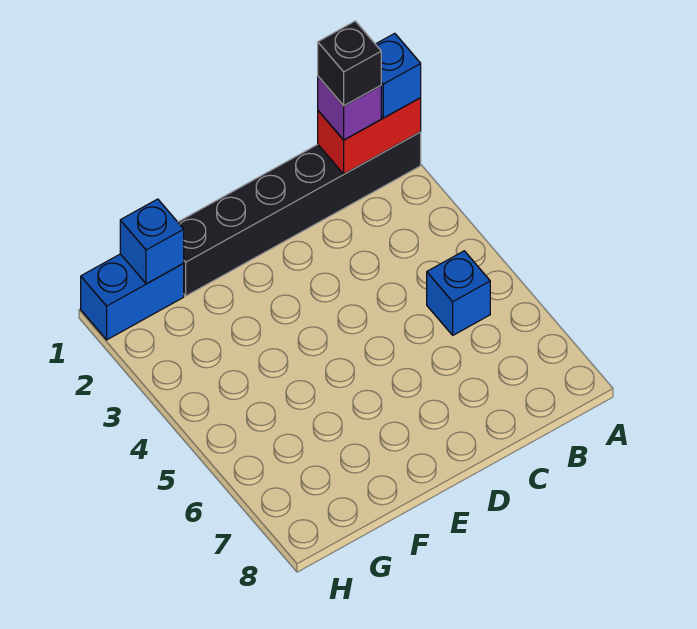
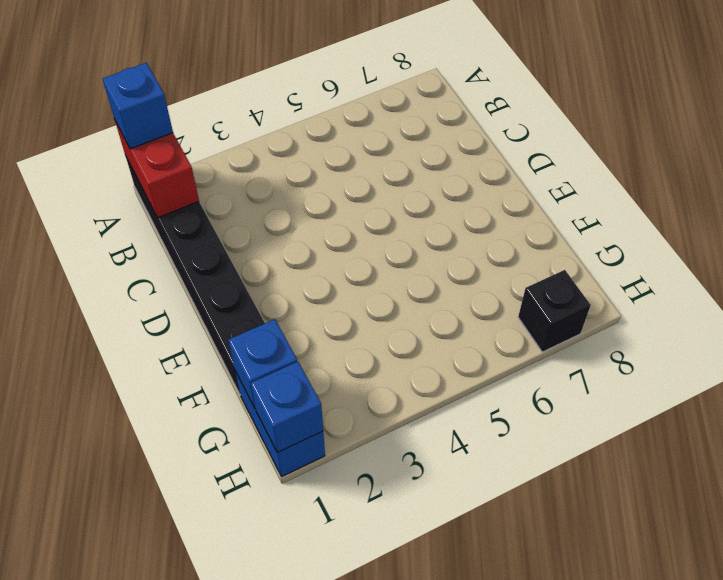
purple brick B1 level 3 -> none
black brick B1 level 4 -> black brick H7 level 1
blue brick B5 level 1 -> blue brick H1 level 2

